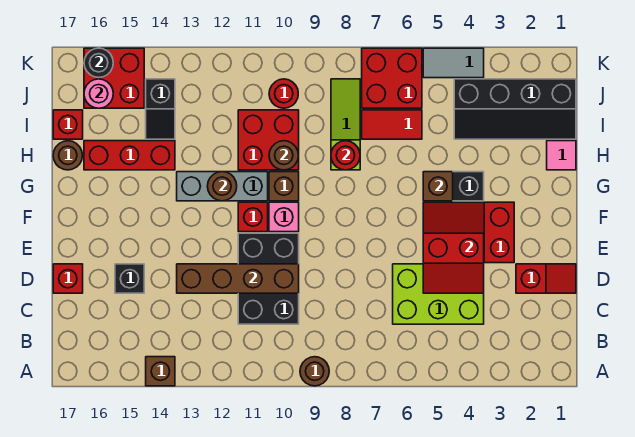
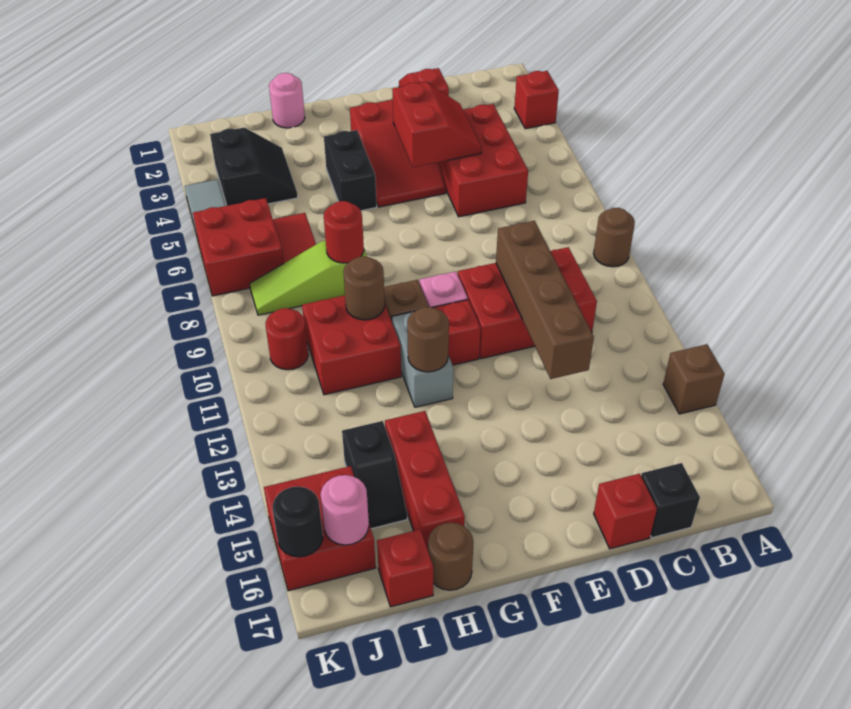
none -> red brick A3 level 1
lime brick C4:D6 level 1 -> red brick C4:D6 level 1
black brick C10:E11 level 1 -> red brick C10:E11 level 1
black brick D15 level 1 -> black brick C17 level 1
brown brick G5 level 2 -> none
grey brick G11:G13 level 1 -> grey brick G11:G12 level 1
pink tile H1 level 1 -> pink round brick H1 level 1
black slope I1:J4 level 1 top J -> black slope I3:J4 level 1 top J
black slope I14:J14 level 1 top J -> black slope I14:I15 level 1 top 14

